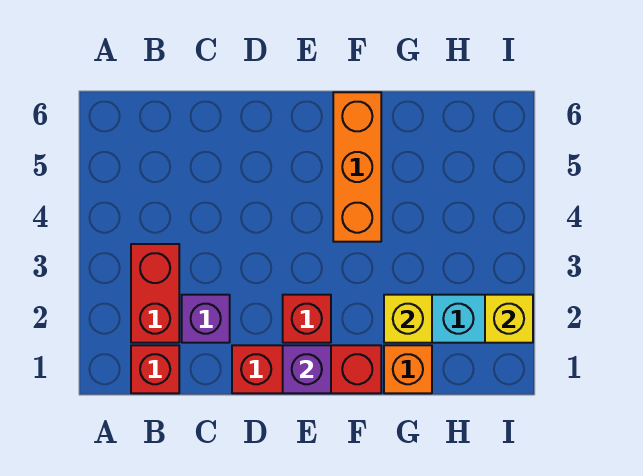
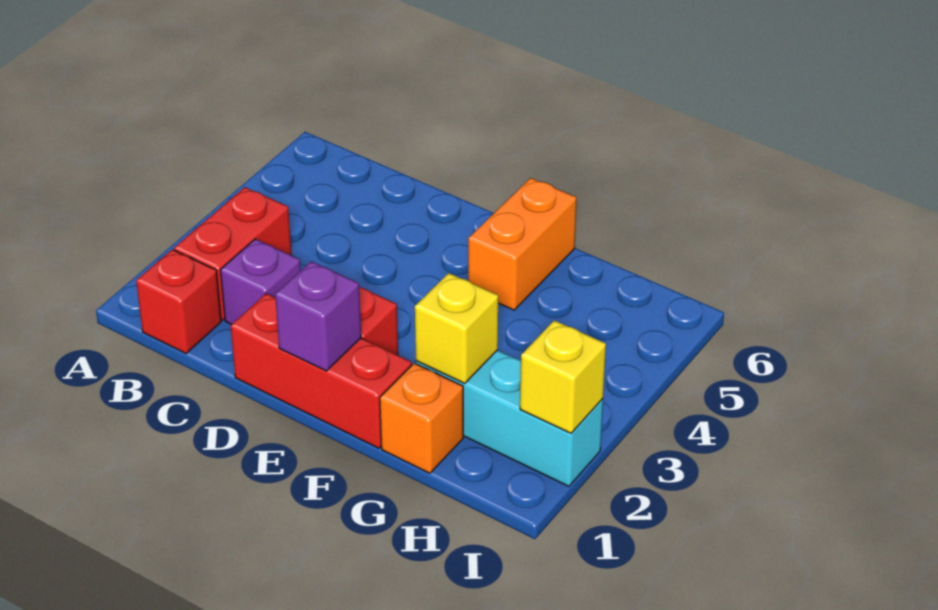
orange brick F4:F6 level 1 -> orange brick F5:F6 level 1

